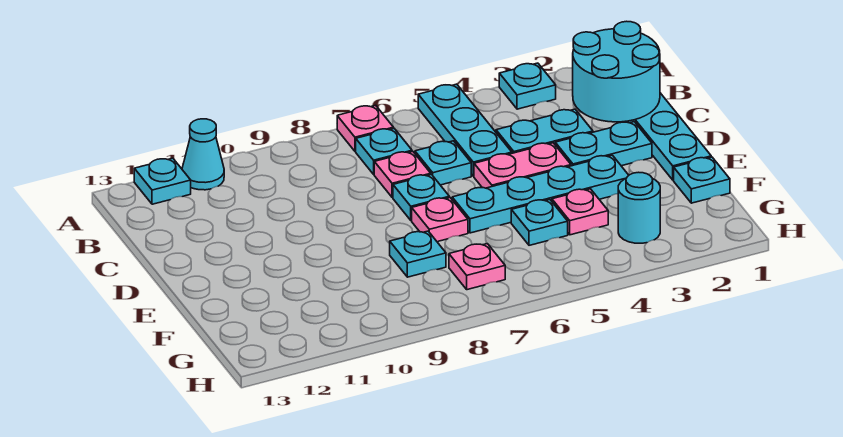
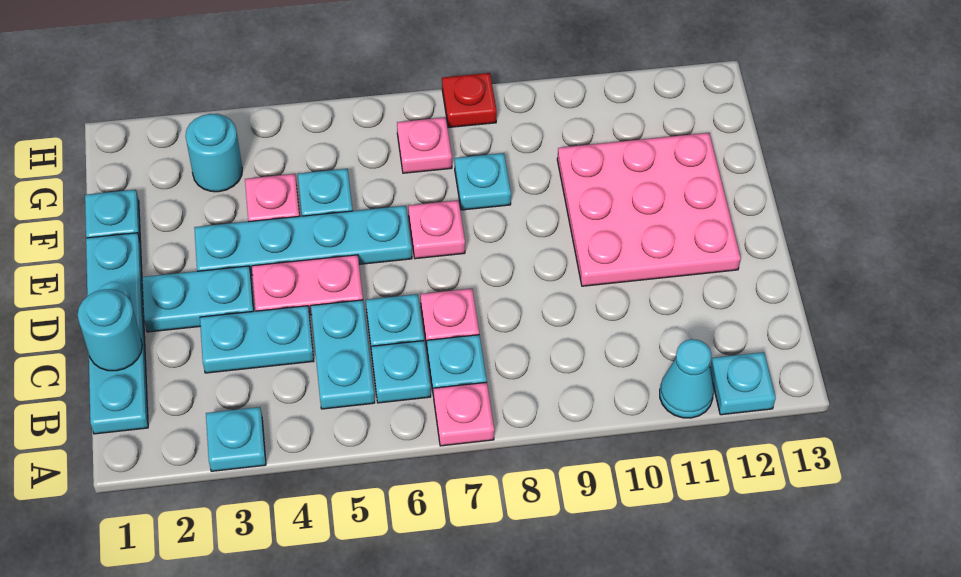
cyan plate A5:C5 level 1 -> cyan plate B5:C5 level 1
cyan round brick B1:C2 level 2 -> cyan round brick C1 level 2
cyan plate D7 level 1 -> cyan plate B6 level 1
none -> pink plate D10:F12 level 1
none -> red plate H8 level 1

